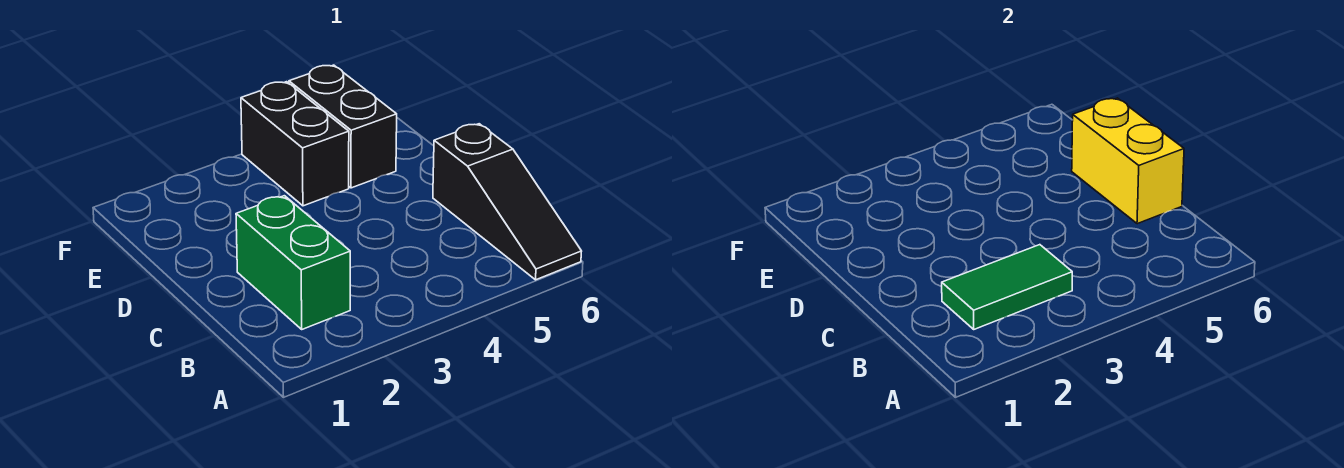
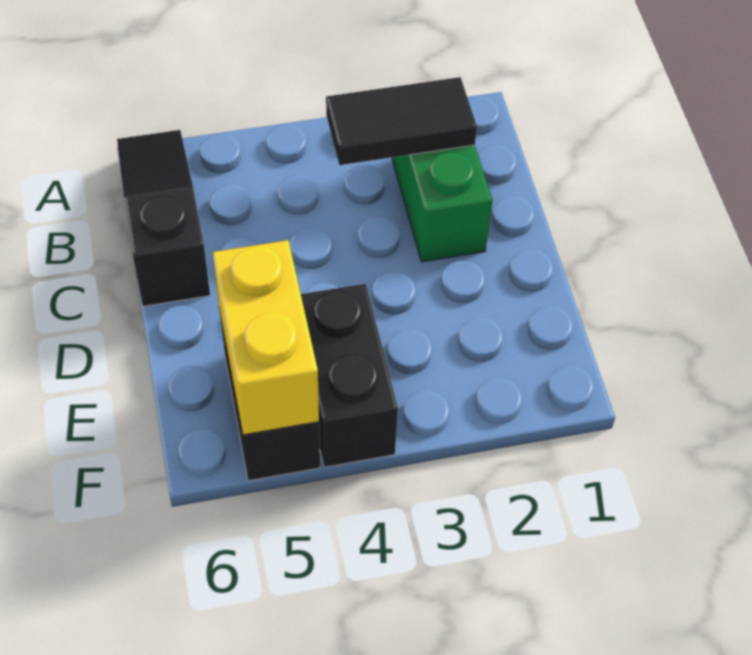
green tile B2:B3 level 2 -> black tile B2:B3 level 2
yellow brick C6:D6 level 2 -> yellow brick E5:F5 level 2

